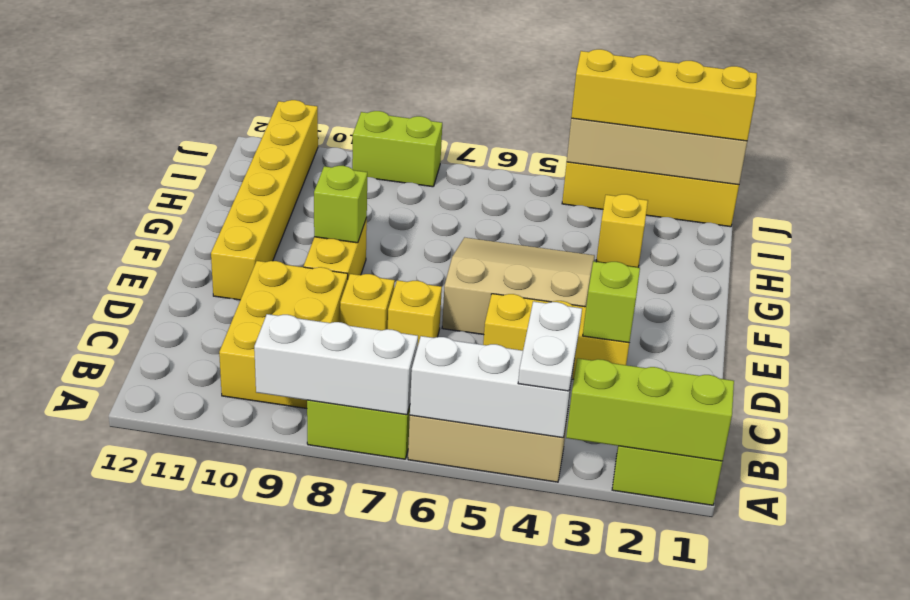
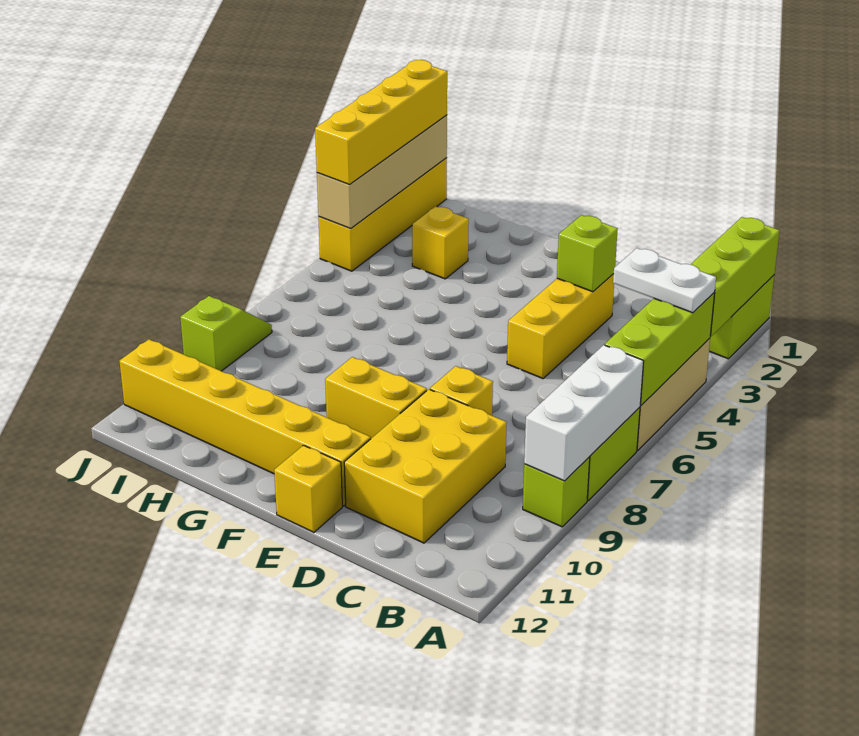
white brick A4:A6 level 2 -> lime brick A4:A6 level 2
yellow brick B9:D10 level 1 -> yellow brick C9:D11 level 1
yellow brick D7 level 1 -> yellow brick E12 level 1
tan slope E4:G6 level 1 top E -> none
lime brick F9 level 2 -> lime brick A9 level 1
lime brick J8:J9 level 1 -> lime slope J8:J9 level 1 top 9

